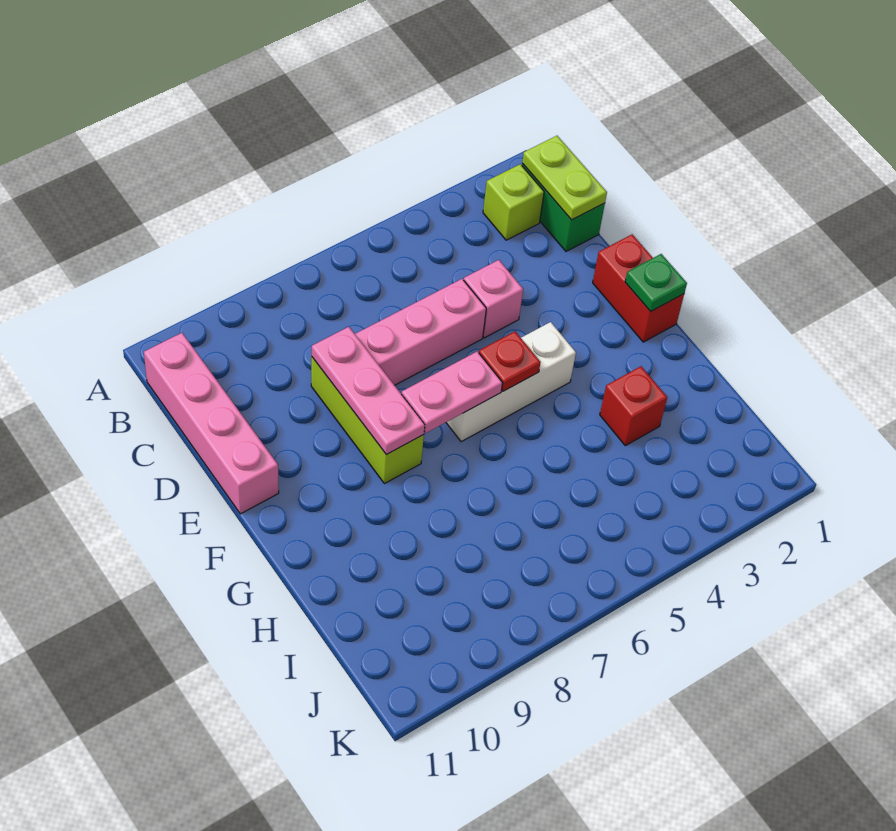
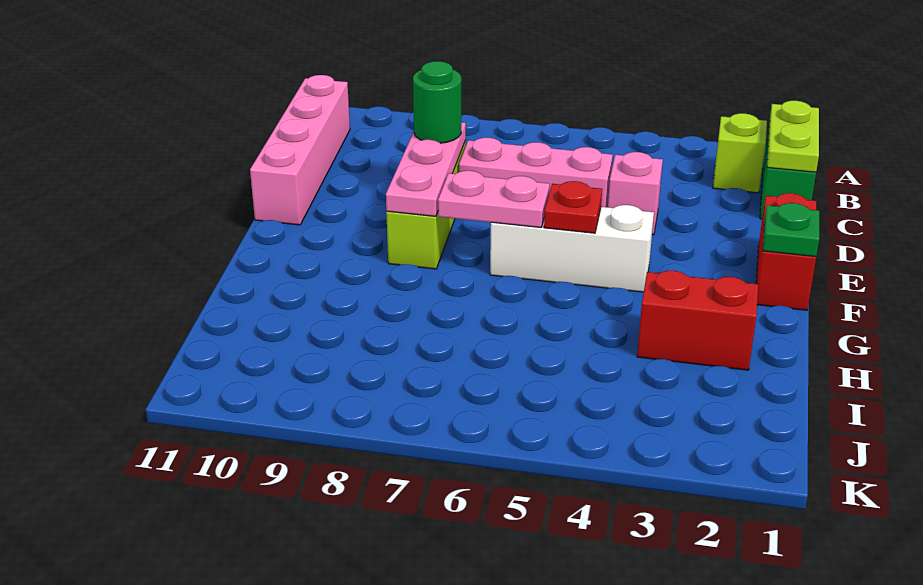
none -> green round brick D8 level 3
red brick H3 level 1 -> red brick H2:H3 level 1

